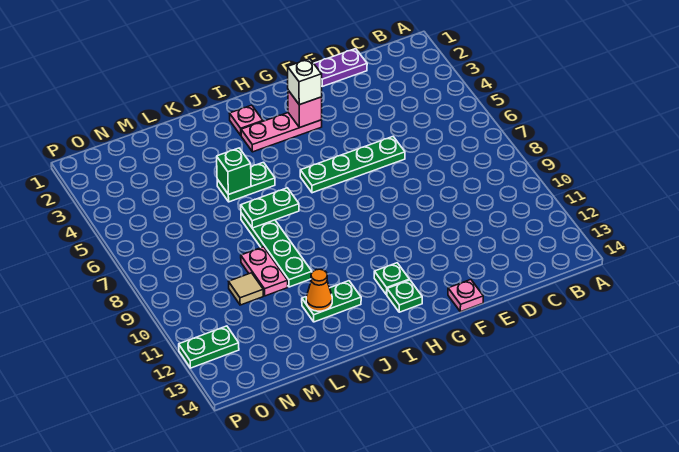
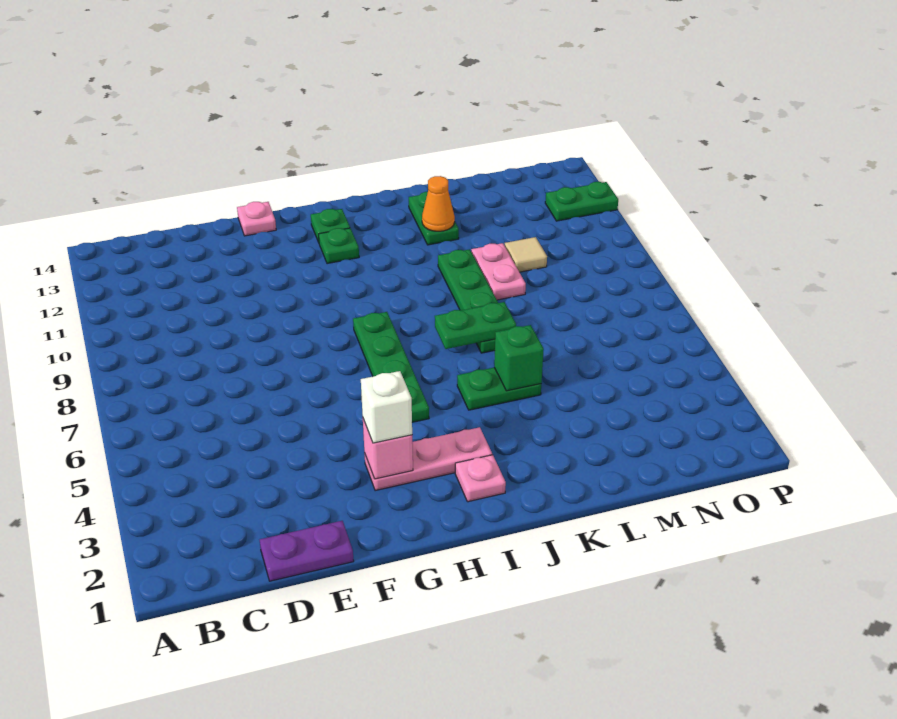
green plate E6:H6 level 1 -> green plate H5:H8 level 1
green plate J12:K12 level 1 -> green plate K12:K13 level 1

